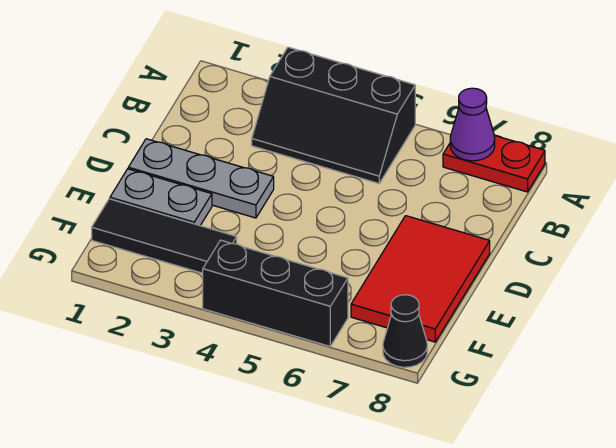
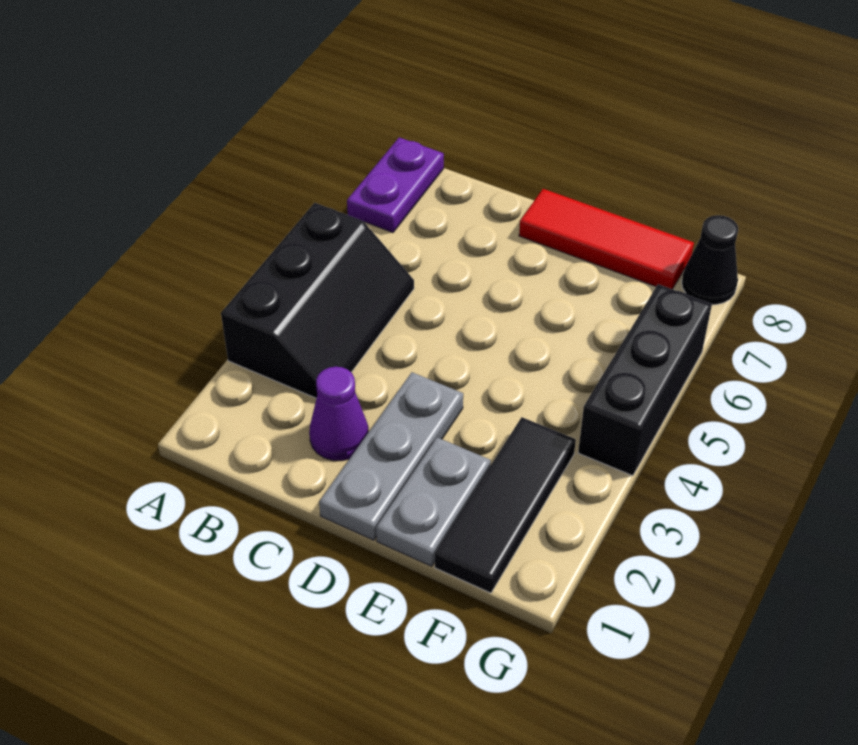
red plate A7:A8 level 1 -> purple plate A7:A8 level 1
purple cone A7 level 2 -> purple cone C2 level 1
red tile D7:F8 level 1 -> red tile D8:F8 level 1

